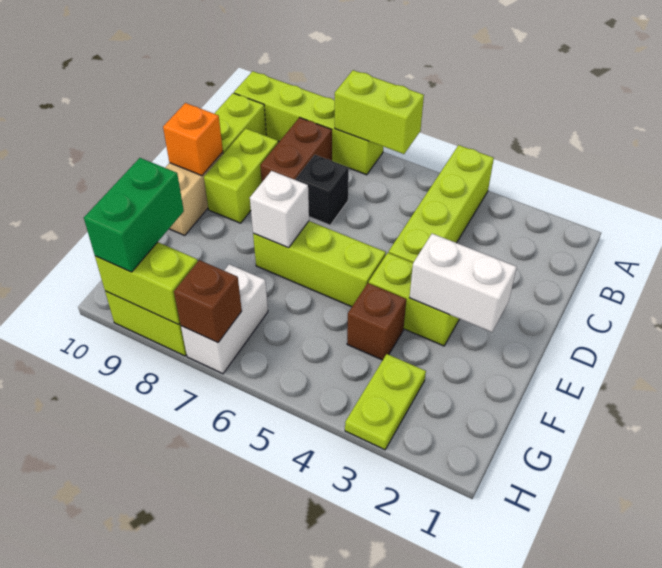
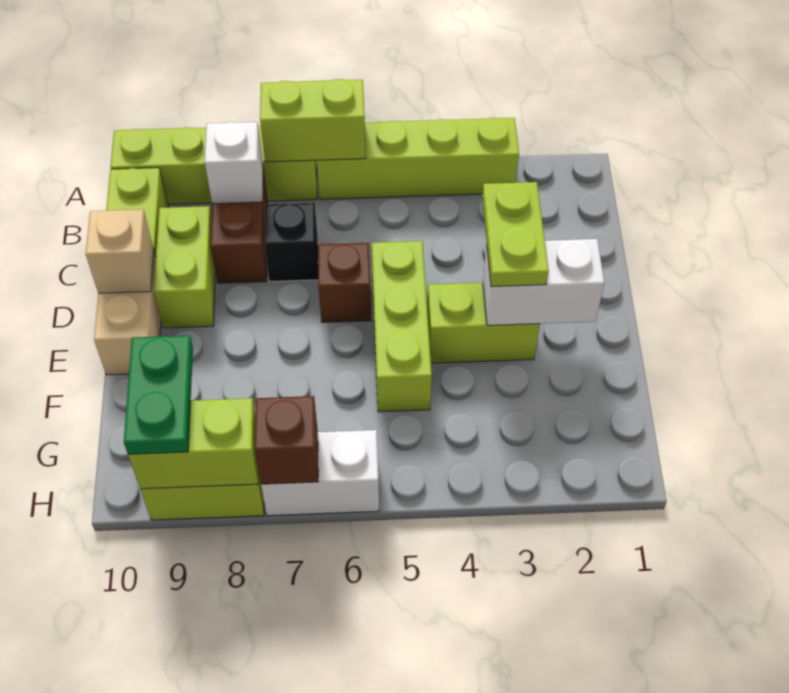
lime brick A4:D4 level 1 -> lime brick A3:A6 level 1
orange brick D10 level 2 -> tan brick D10 level 2
lime brick E5:E7 level 1 -> lime brick D5:F5 level 1
white brick E7 level 2 -> white brick B8 level 2
brown brick F4 level 1 -> brown brick D6 level 1
lime plate G3:H3 level 1 -> lime plate D3:E3 level 3
white brick G7:H7 level 1 -> white brick H6:H7 level 1
green brick G9:H9 level 3 -> green plate G9:H9 level 3

